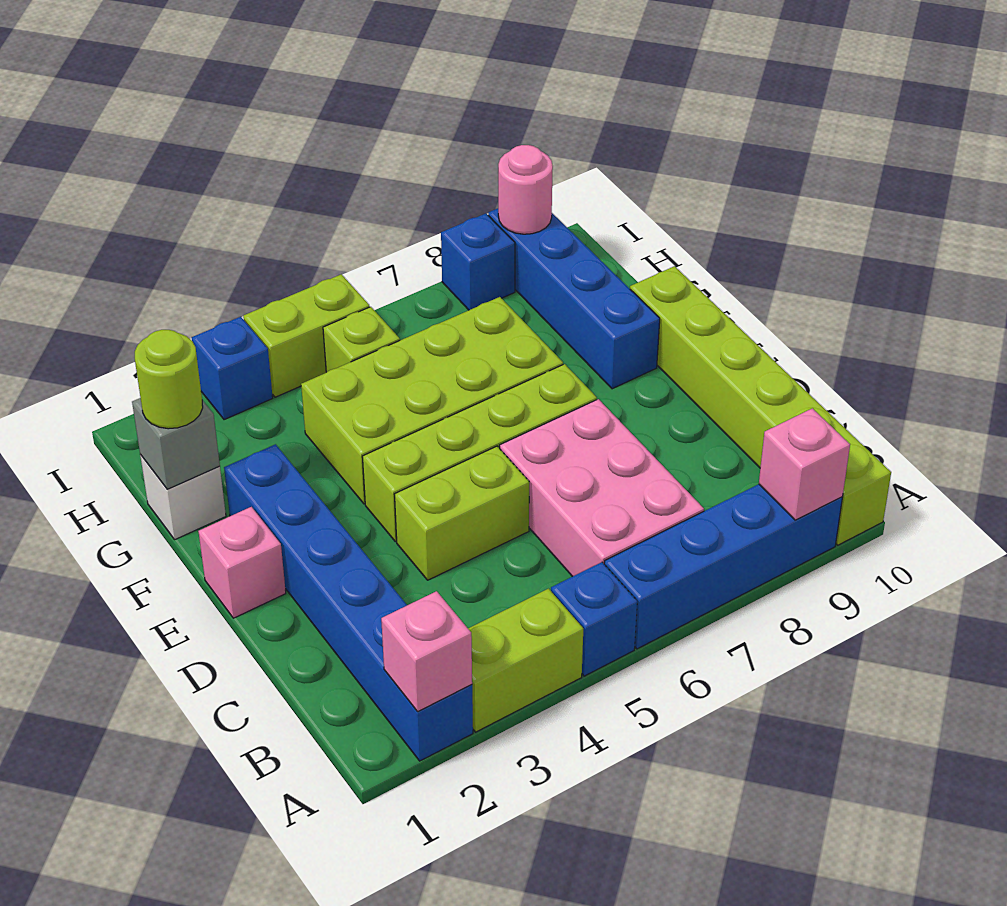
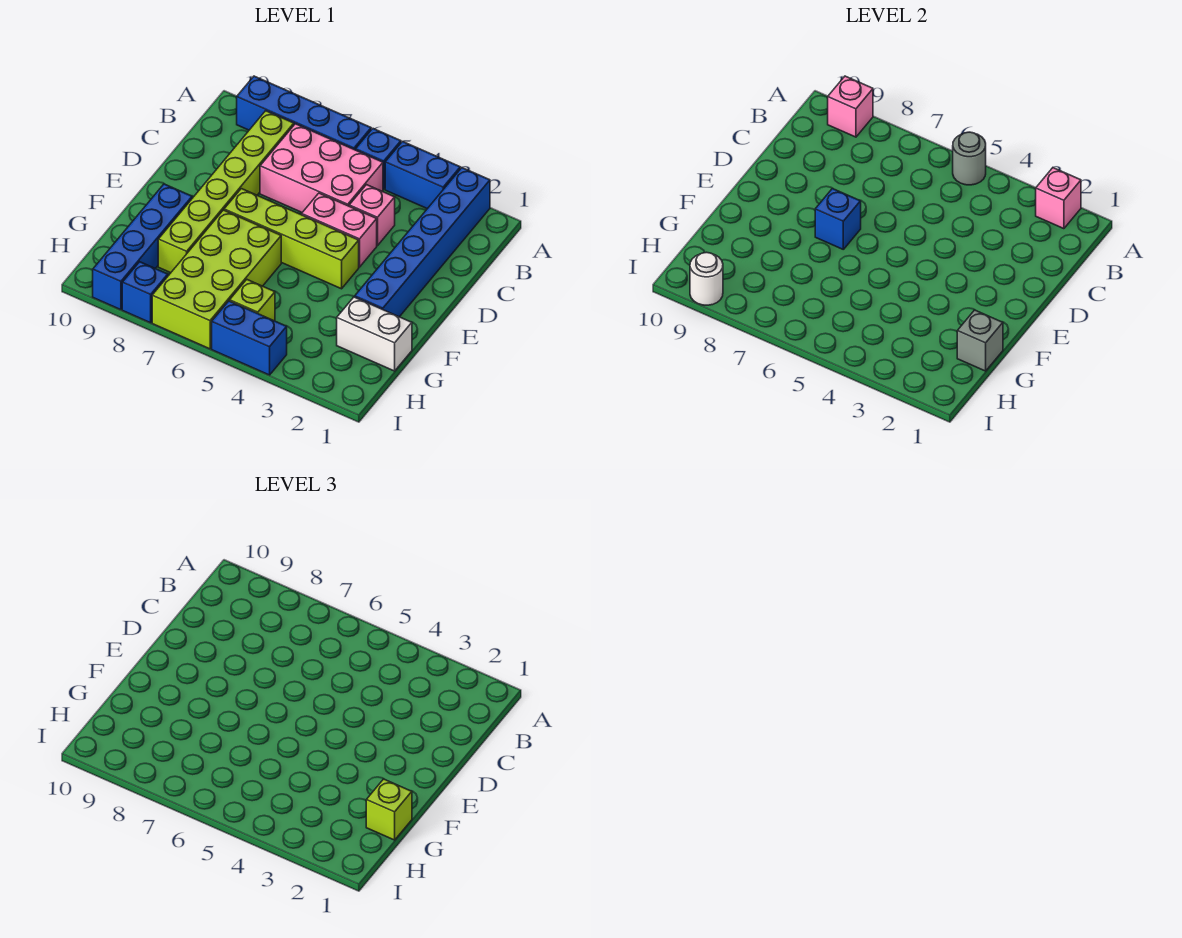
lime brick A3:A4 level 1 -> blue brick A3:A4 level 1
none -> grey round brick A5 level 2
lime brick A10:F10 level 1 -> lime brick B8:G8 level 1
pink brick B6:D7 level 1 -> pink brick B5:C7 level 1
lime brick D4:D5 level 1 -> pink brick D4:D5 level 1
pink brick E1 level 1 -> pink brick C4 level 1
lime brick F4:G7 level 1 -> lime brick F6:I7 level 1
white brick G1 level 1 -> white brick G1:G2 level 1
lime round brick G1 level 3 -> lime brick G1 level 3
blue brick I3 level 1 -> blue brick E7 level 2
lime brick I4:I5 level 1 -> blue brick I4:I5 level 1
pink round brick I9 level 2 -> white round brick I9 level 2

